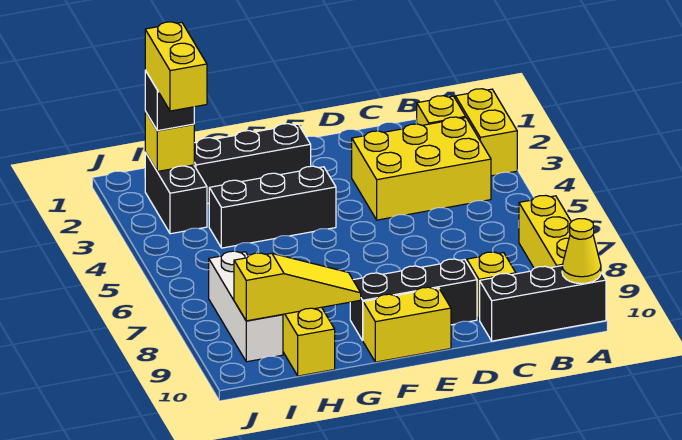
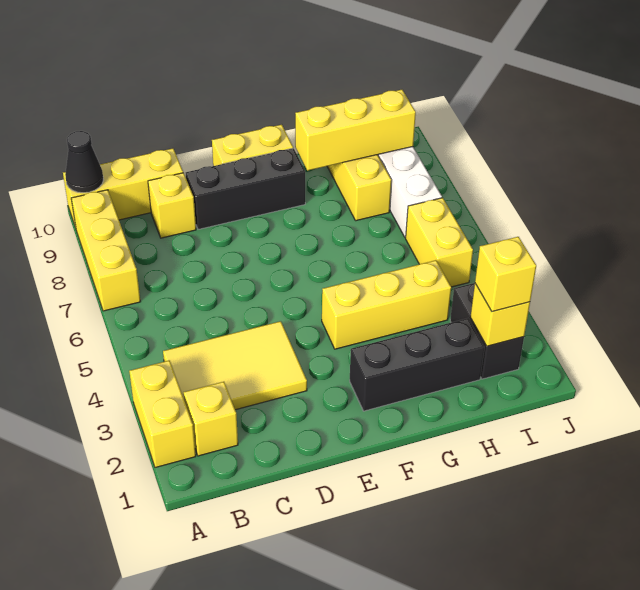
black brick A10:C10 level 1 -> yellow brick A10:C10 level 1
yellow cone A10 level 2 -> black cone A10 level 2
yellow brick B3:D4 level 1 -> yellow tile B3:D4 level 1
black brick F4:H4 level 1 -> yellow brick F4:H4 level 1
yellow slope G9:I9 level 2 top I -> yellow brick G9:I9 level 2
black brick I2 level 3 -> yellow brick I2 level 3
yellow brick I2:I3 level 4 -> yellow brick I5:I6 level 1

